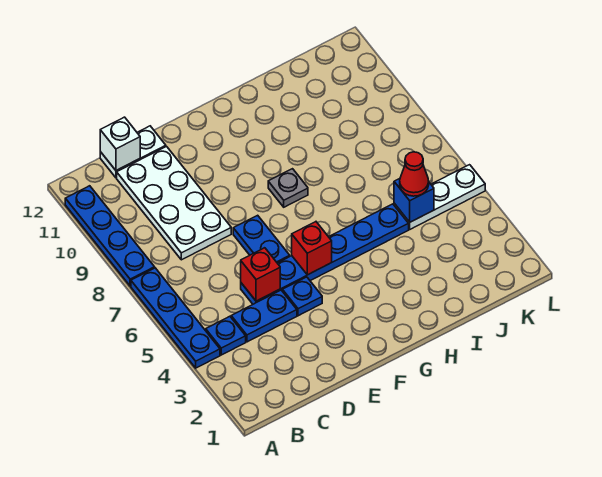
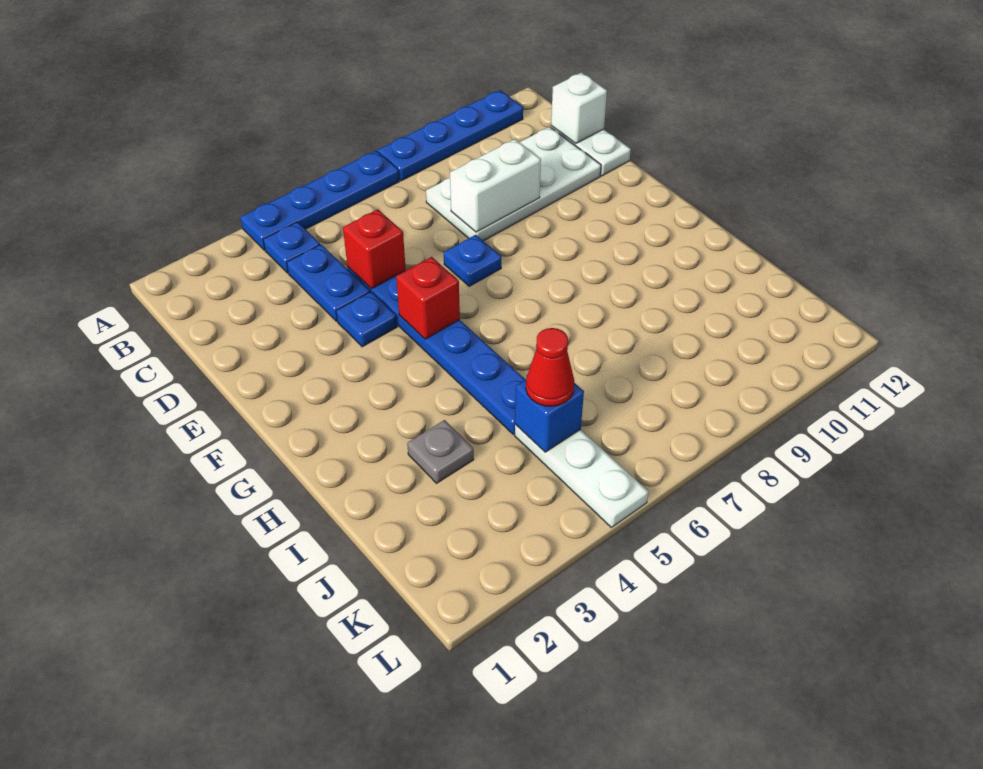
none -> white brick D8:D9 level 2
blue plate E6:E7 level 1 -> blue plate E7 level 1
grey plate G8 level 1 -> grey plate I3 level 1

